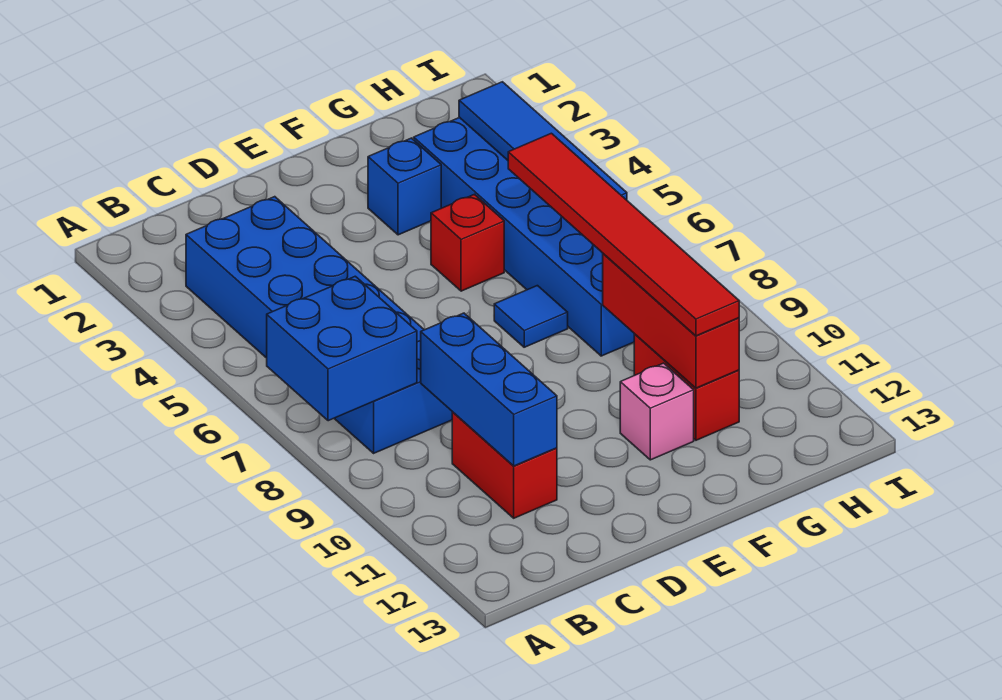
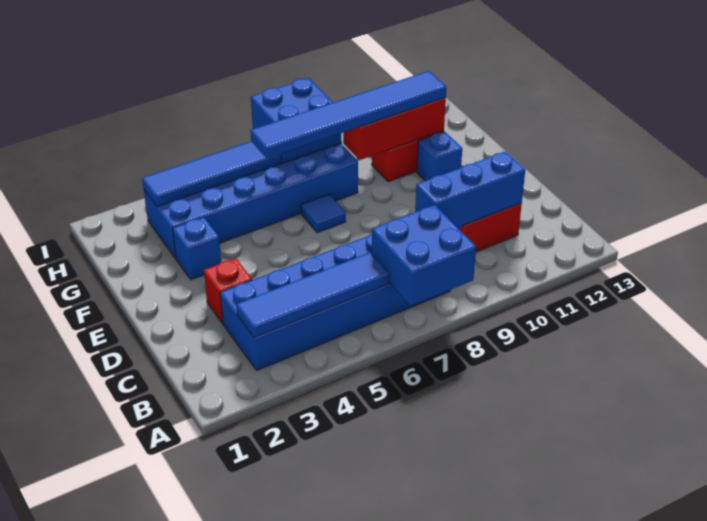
none -> blue tile B3:B6 level 2
red brick F5 level 1 -> red brick D3 level 1
pink brick F11 level 1 -> blue brick F11 level 1
red tile G6:G11 level 3 -> blue tile G6:G11 level 3
none -> blue brick H7:I8 level 2

